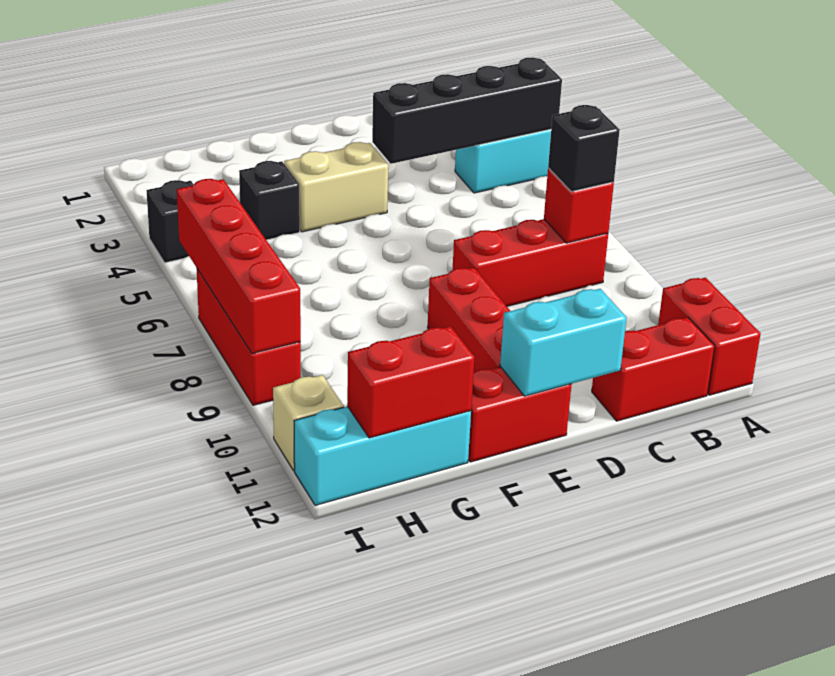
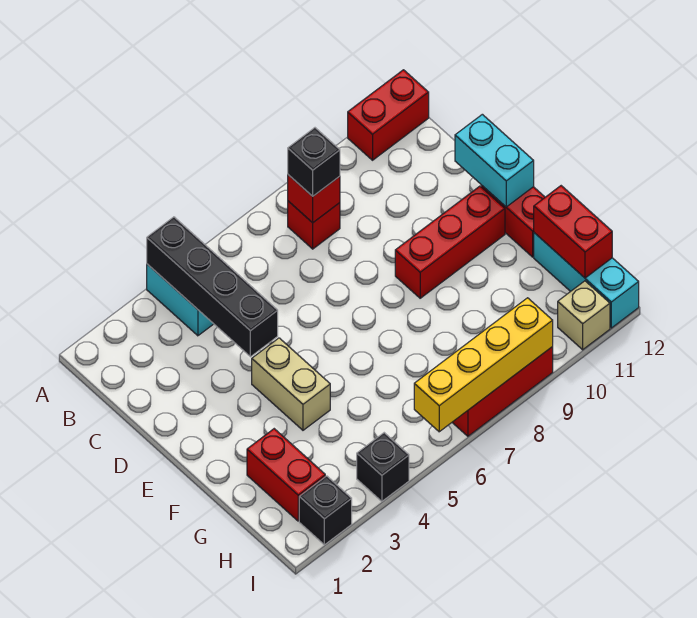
red brick B8:D8 level 1 -> red brick B8 level 1
red brick B12:C12 level 1 -> red brick G2:H2 level 1
black brick G4 level 1 -> black brick I2 level 1
red brick I6:I9 level 2 -> yellow brick I6:I9 level 2

